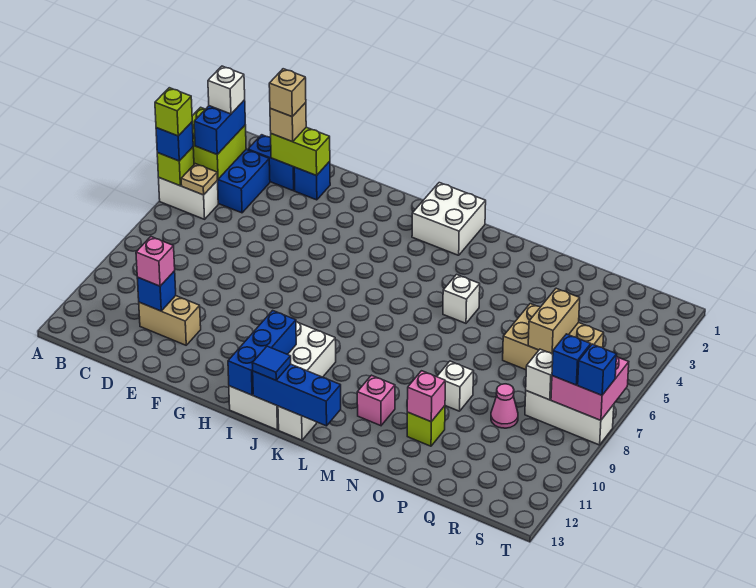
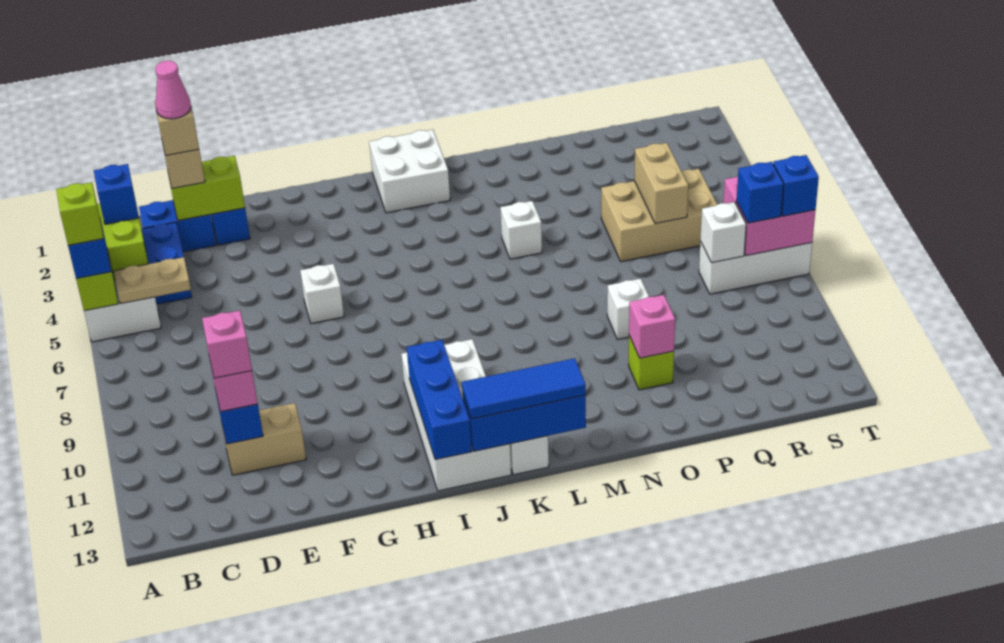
blue brick B3:B4 level 3 -> blue brick B3 level 3
white brick B3 level 4 -> white brick G6 level 1
tan plate B5 level 2 -> tan plate B5:C5 level 2
blue tile J13 level 3 -> blue tile J13:L13 level 3
pink brick M11 level 1 -> pink brick D11 level 4
pink cone Q9 level 1 -> pink cone D2 level 5

